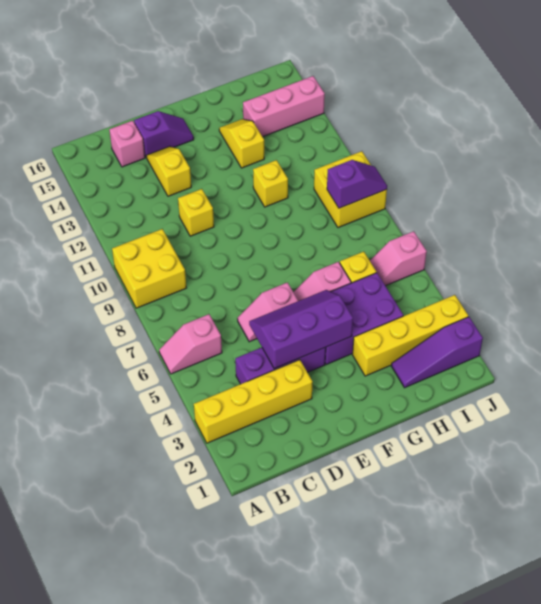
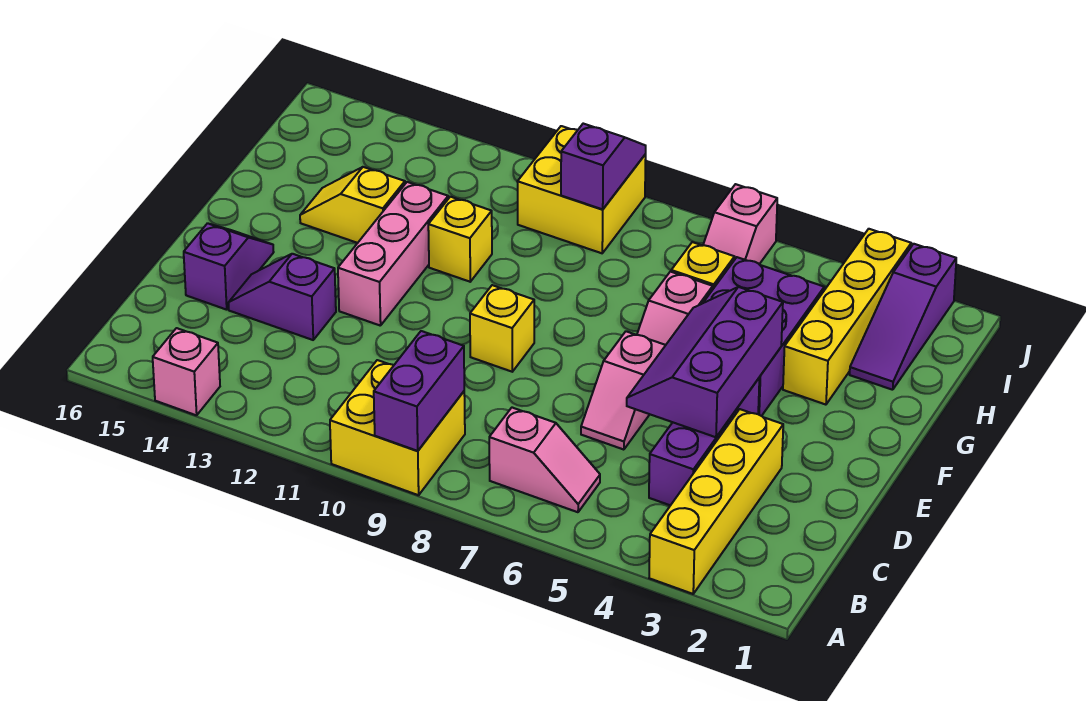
pink slope A6:B6 level 1 top B -> pink slope B6:B7 level 1 top 7
none -> purple brick A9:B9 level 2
pink brick C15 level 1 -> pink brick A14 level 1
yellow brick D11 level 1 -> yellow brick E9 level 1
yellow slope D13:D14 level 1 top 13 -> purple slope D13:D14 level 1 top 13
pink brick H14:J14 level 1 -> pink brick E12:G12 level 1

